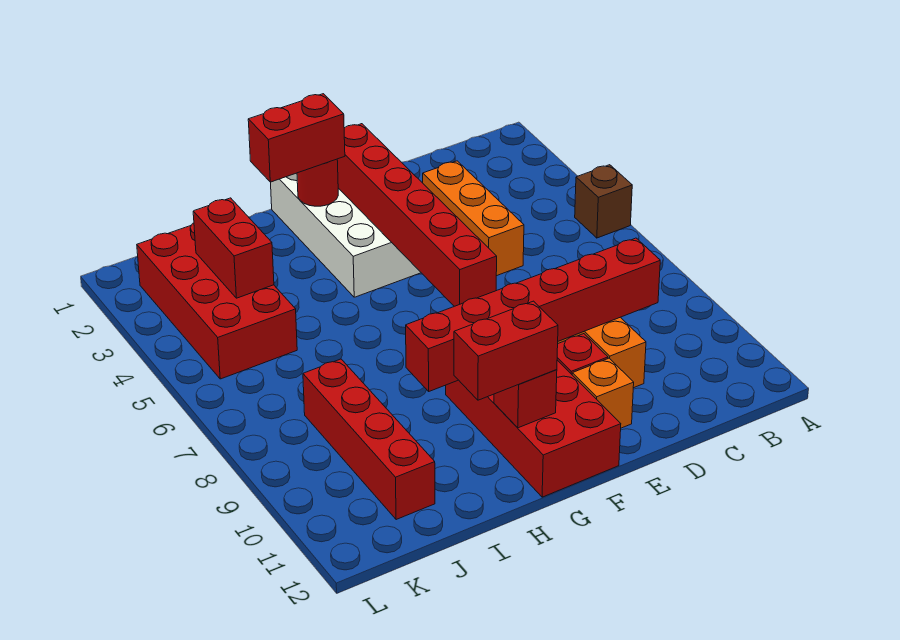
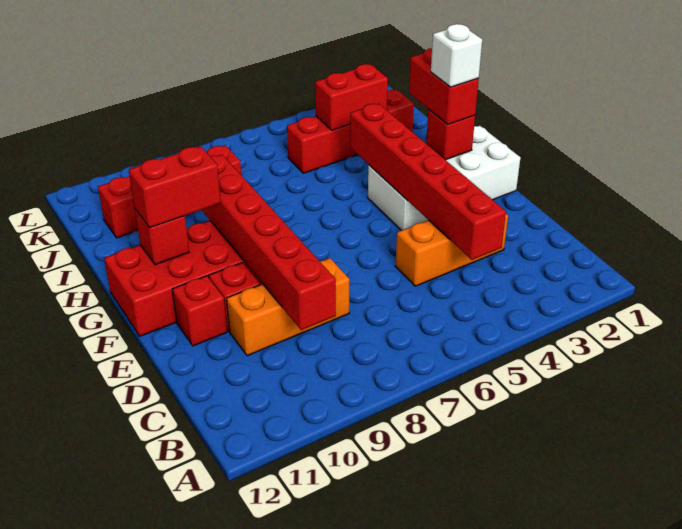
brown brick A5 level 1 -> none
orange brick E11 level 1 -> red brick E11 level 1
red brick F2:F7 level 2 -> red brick C4:H4 level 2
red round brick G2 level 2 -> red brick G2 level 2
none -> white brick G2 level 4
red brick G11:H11 level 3 -> red brick G10:G11 level 3
red brick J2:K5 level 1 -> red brick J2:J5 level 1

